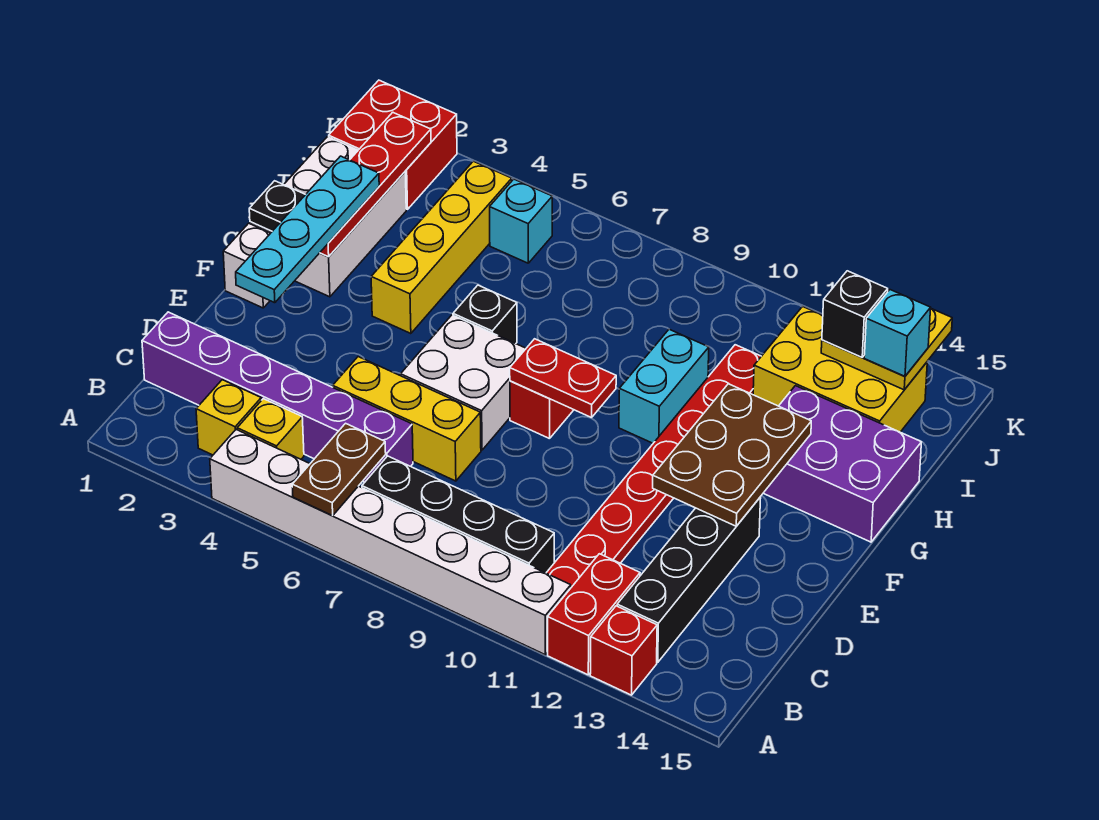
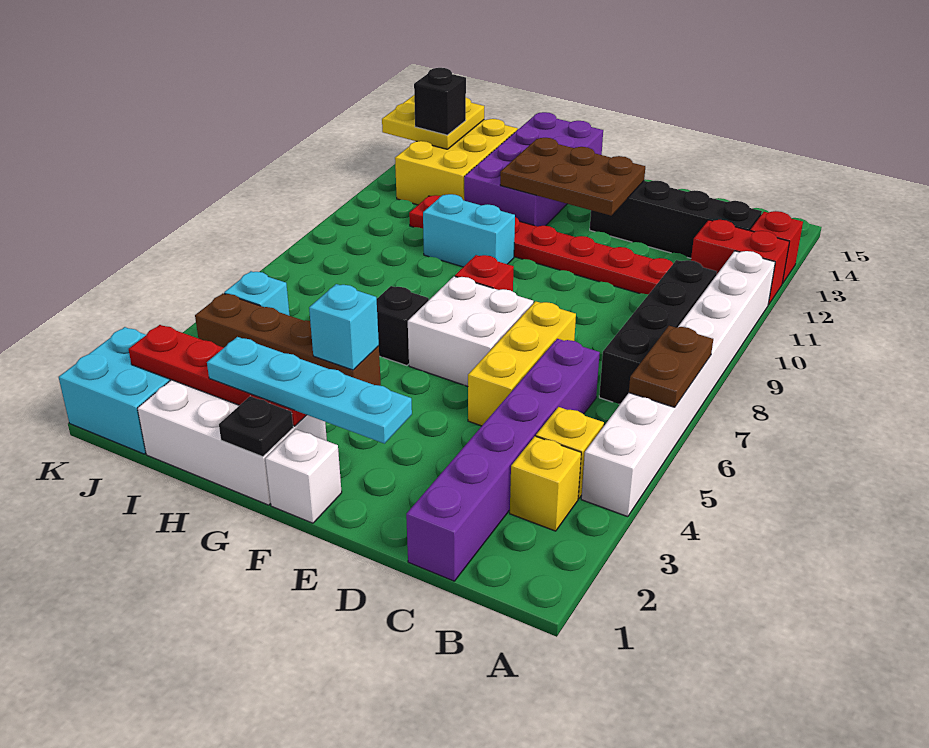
brown plate A6:B6 level 2 -> brown plate A6:A7 level 2
red plate F8:F9 level 2 -> none
yellow brick G4:J4 level 1 -> brown brick G4:J4 level 1
purple brick G13:H15 level 1 -> purple brick G12:H15 level 1
red brick J1:K2 level 1 -> cyan brick J1:K2 level 1
cyan brick J14 level 3 -> cyan brick G4 level 2

